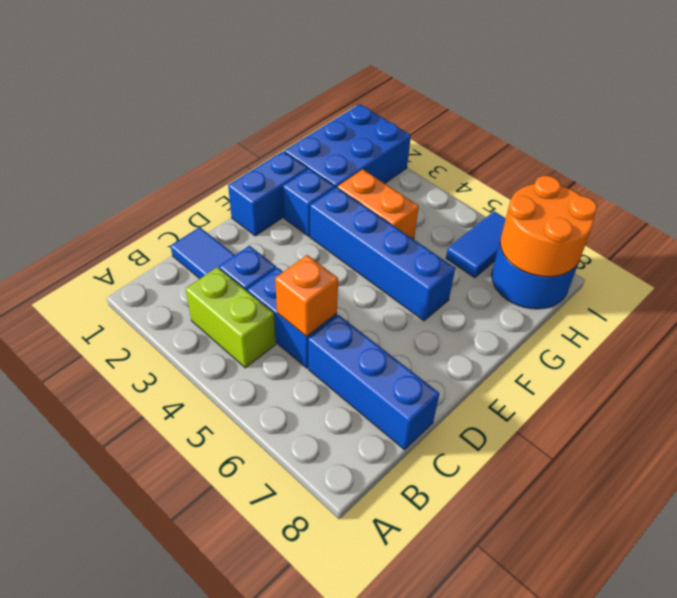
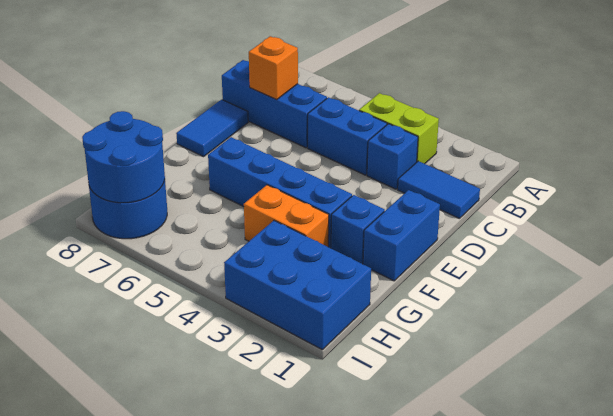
orange brick C5 level 2 -> orange brick C7 level 2
blue brick G1:I2 level 1 -> blue brick H1:I3 level 1
blue tile H6:I6 level 1 -> blue tile D8:E8 level 1
orange round brick H7:I8 level 2 -> blue round brick H7:I8 level 2

